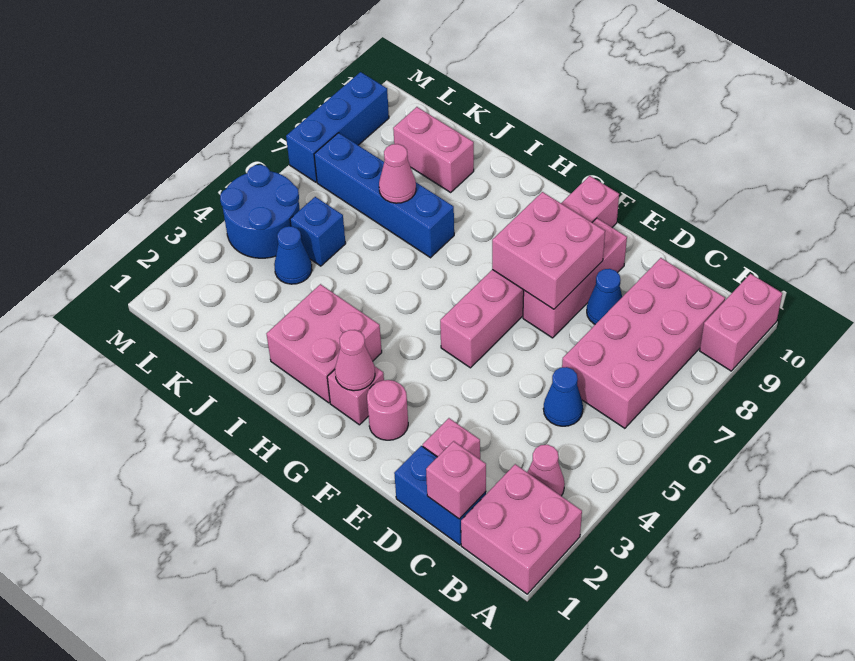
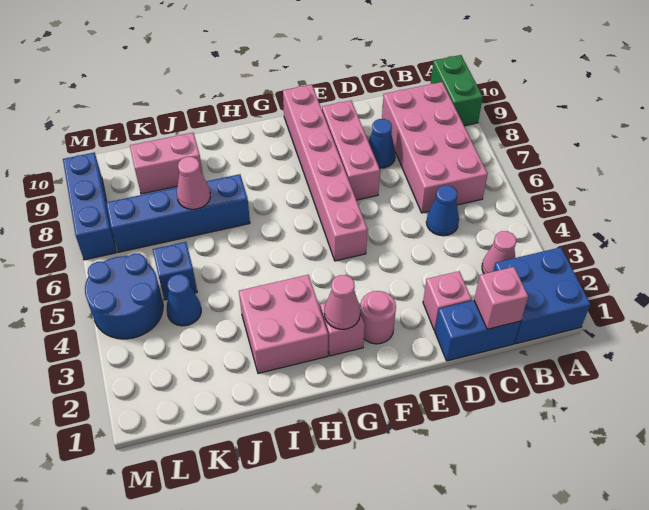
pink brick A1:B2 level 1 -> blue brick A1:B2 level 1
pink brick A9:A10 level 1 -> green brick A9:A10 level 1
pink brick E7:F8 level 2 -> none

